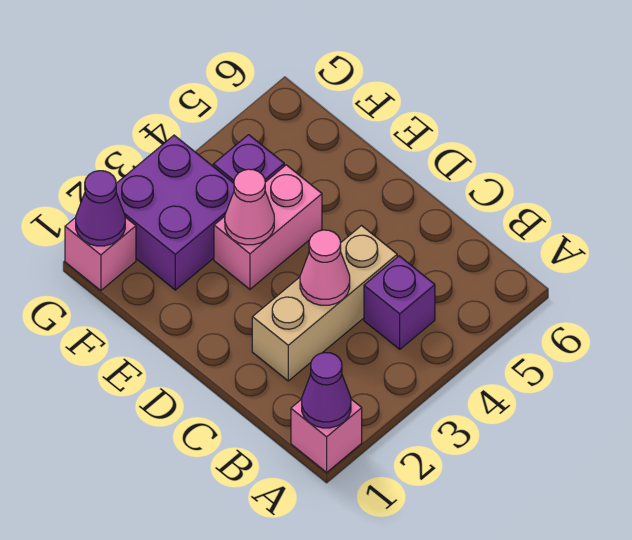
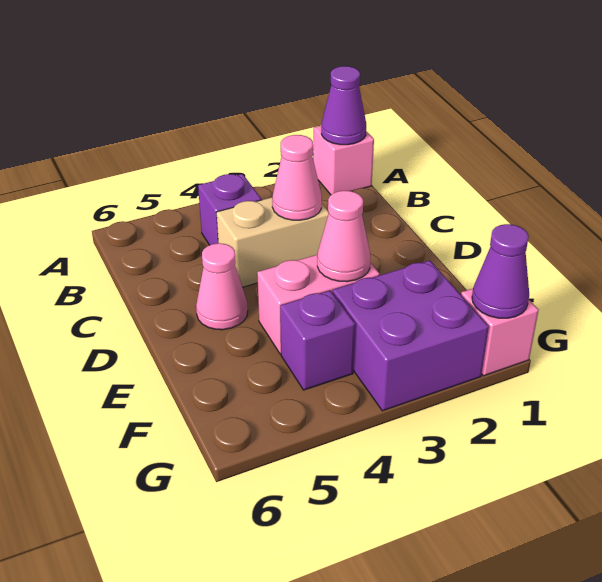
tan brick C2:C4 level 1 -> tan brick C3:C4 level 1
none -> pink cone D5 level 1

